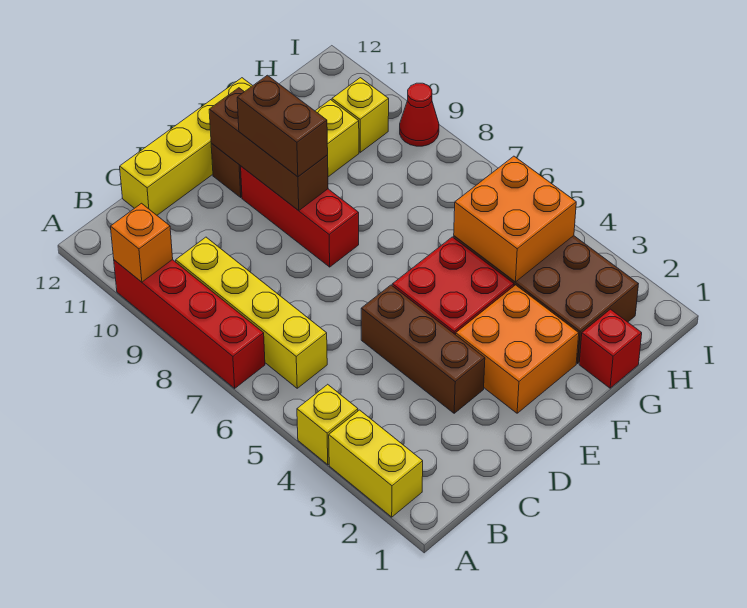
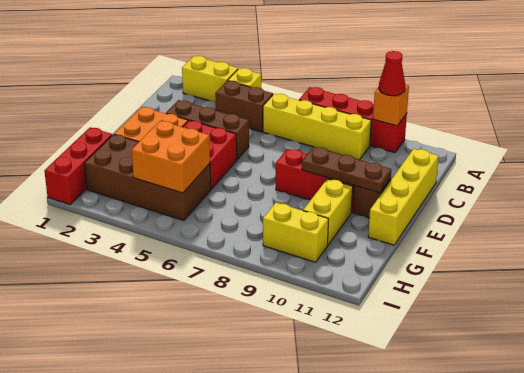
brown brick E9:E11 level 2 -> brown plate E9:E11 level 2
brown brick E9:E10 level 3 -> brown brick B4:B5 level 1
red brick G1 level 1 -> red brick G1:I1 level 1
yellow brick H10 level 1 -> yellow brick H9:H10 level 1
red cone I9 level 1 -> red cone A10 level 3

